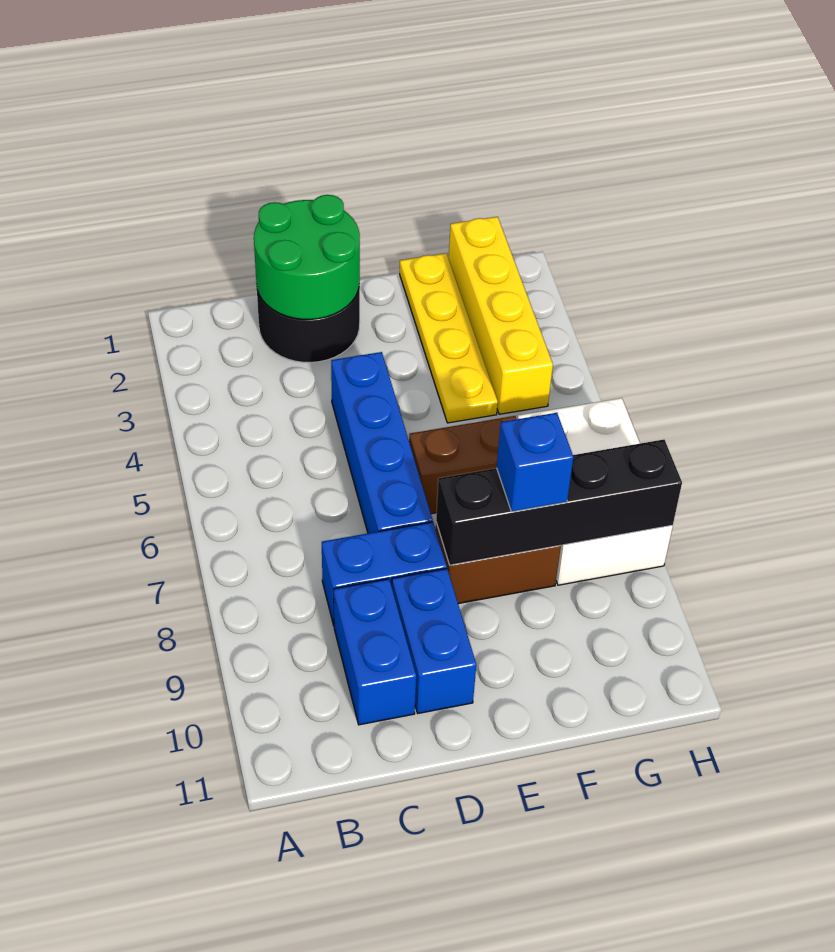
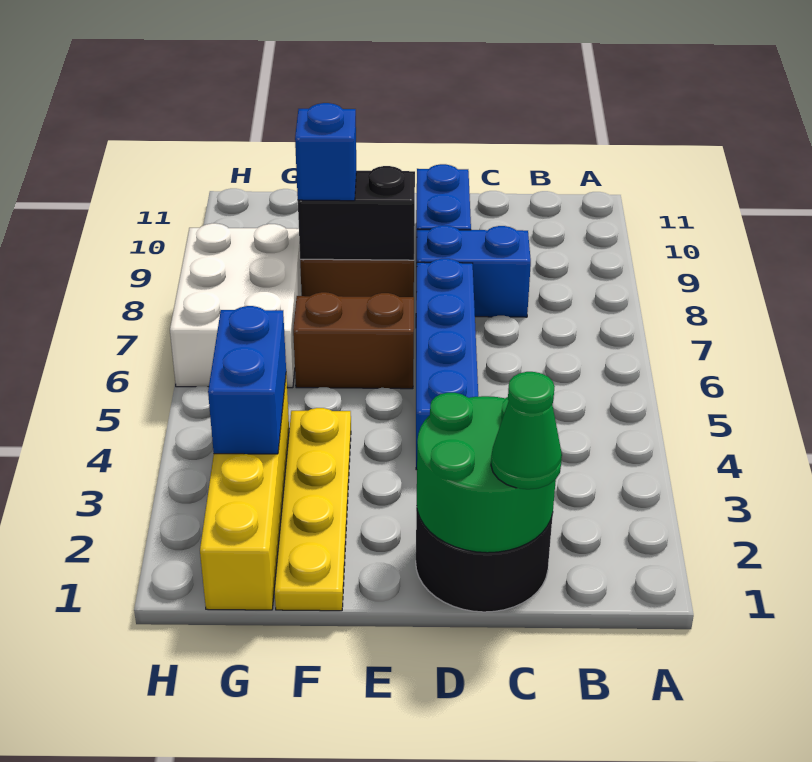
none -> green cone C1 level 3
blue brick C9:C10 level 1 -> blue brick G3:G4 level 2
black brick E8:H8 level 2 -> black brick E8:F8 level 2

